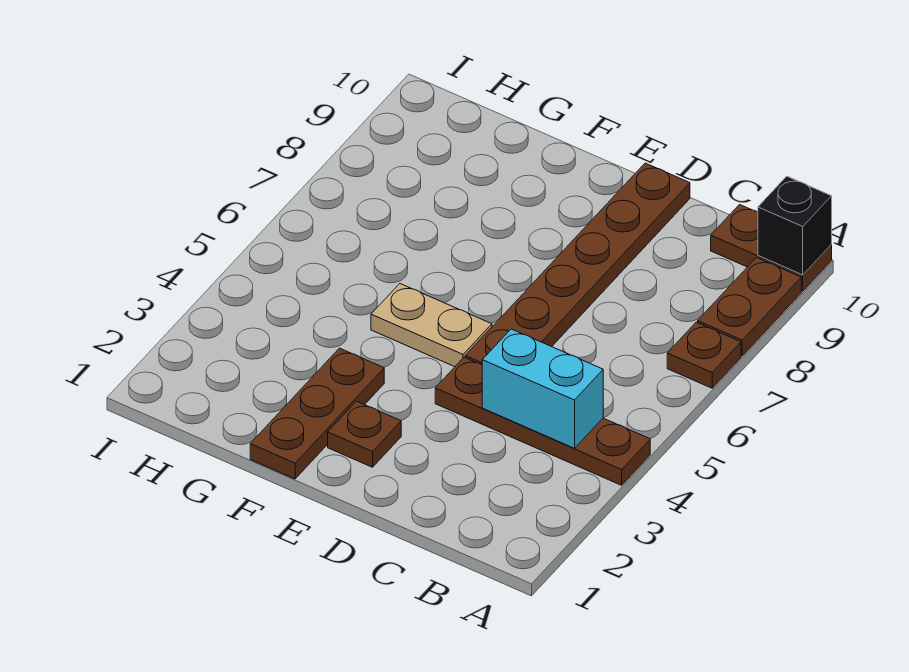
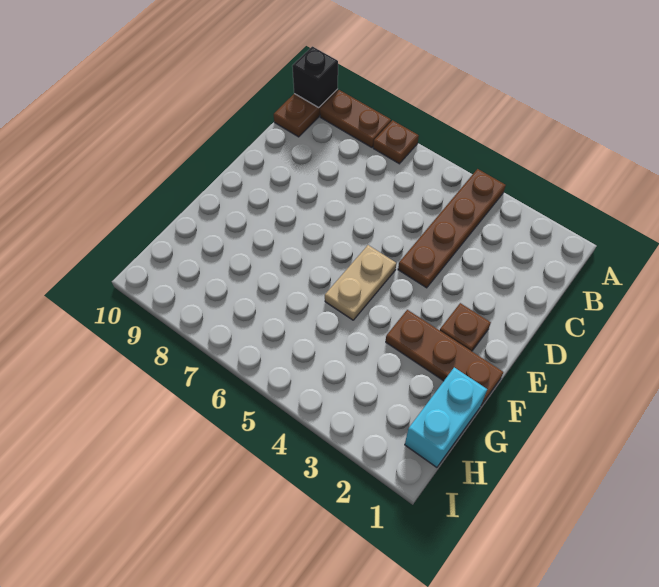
cyan brick B4:C4 level 2 -> cyan brick G1:H1 level 1
brown plate D5:D10 level 1 -> none

